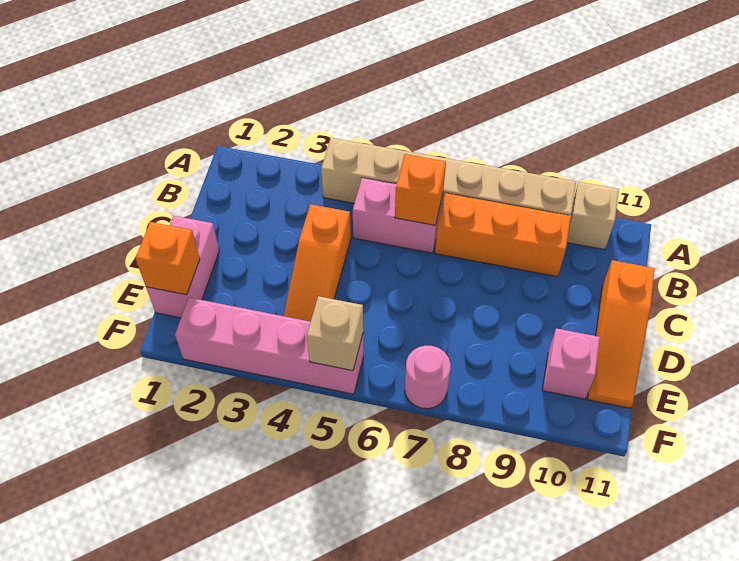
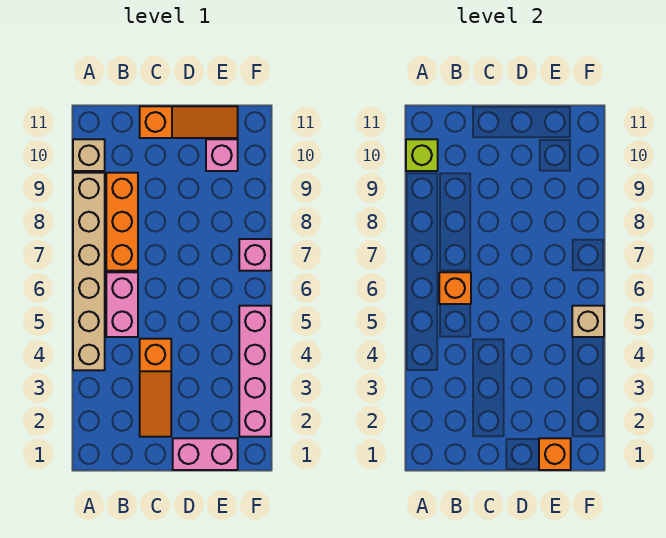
none -> lime brick A10 level 2
orange slope C4:E4 level 1 top C -> orange slope C2:C4 level 1 top 4
pink round brick F7 level 1 -> pink brick F7 level 1

